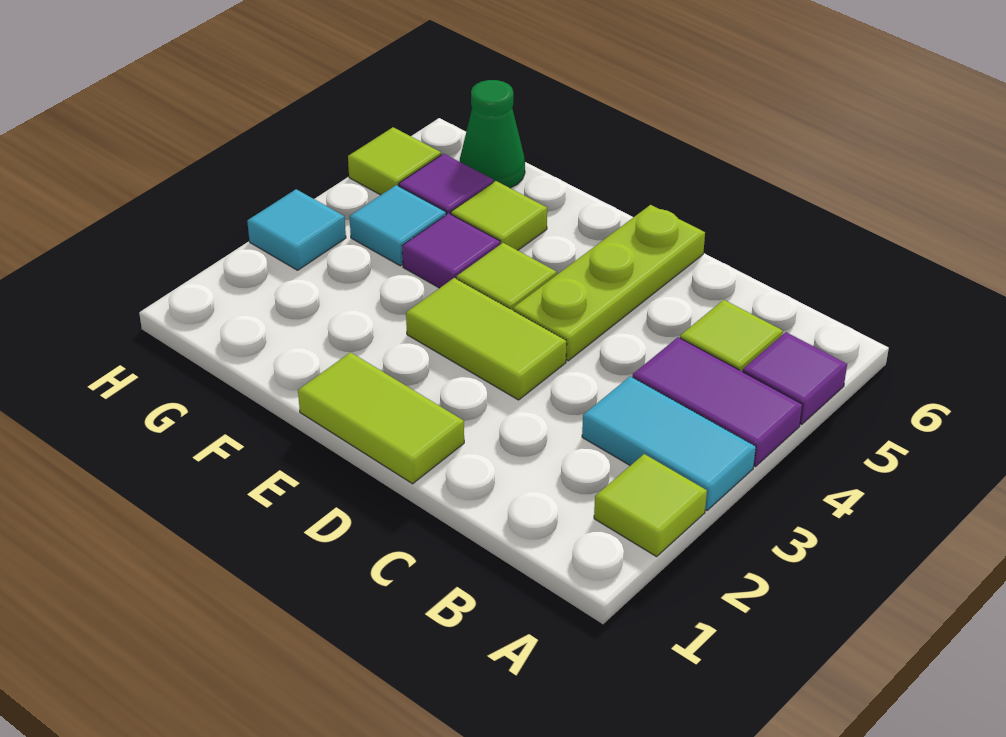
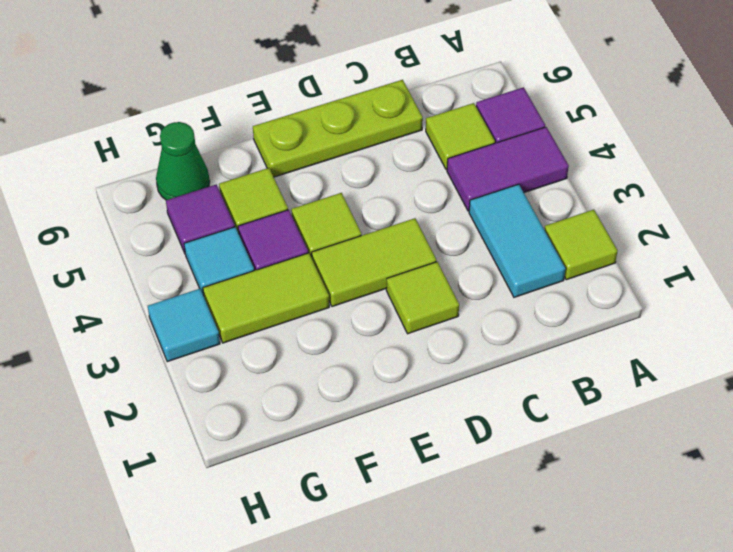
cyan tile A3:B3 level 1 -> cyan tile B2:B3 level 1
lime tile D1:E1 level 1 -> lime tile F3:G3 level 1
lime plate D4:D6 level 1 -> lime plate C6:E6 level 1
lime tile H5 level 1 -> lime tile D2 level 1

